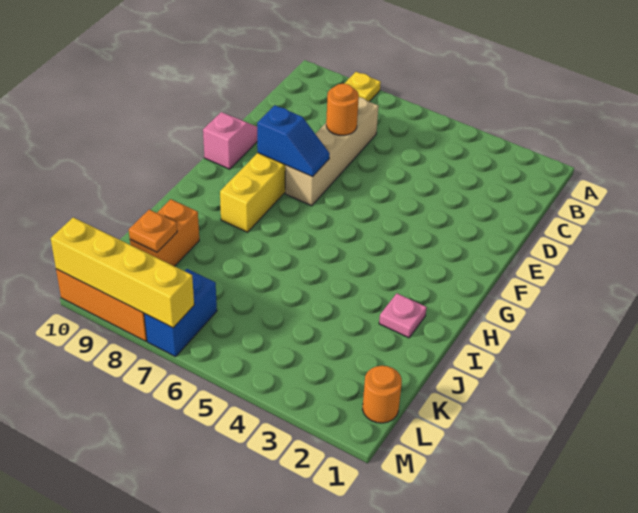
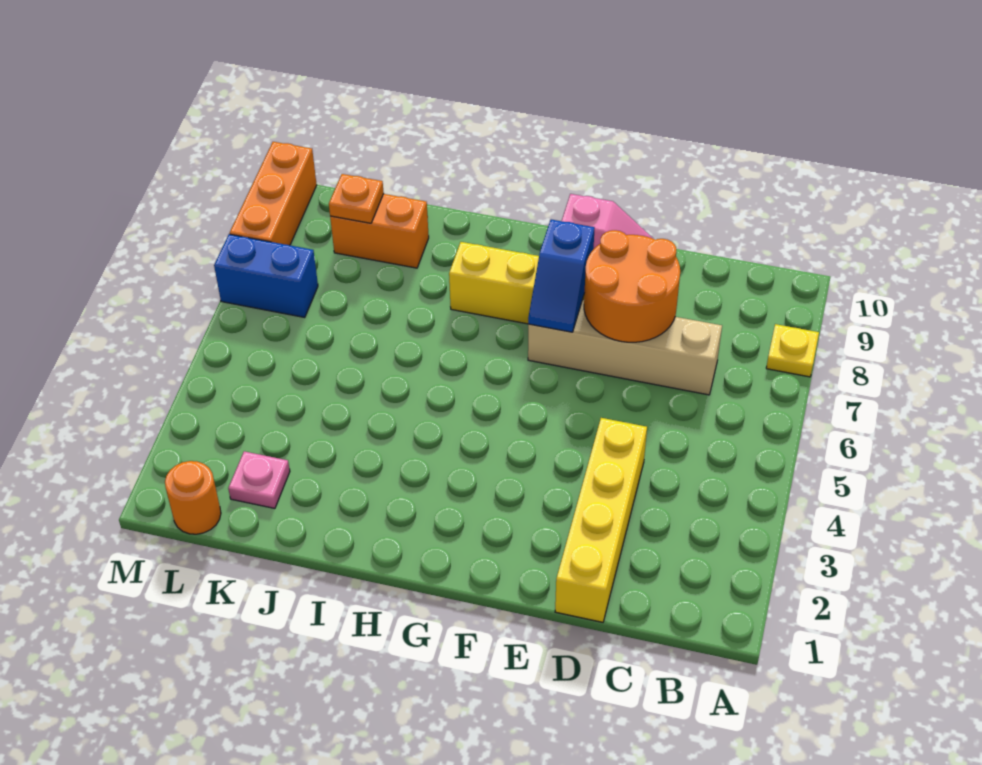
orange round brick D7 level 2 -> orange round brick D7:E8 level 2
pink plate I2 level 1 -> pink plate K2 level 1
yellow brick M7:M10 level 2 -> yellow brick D1:D4 level 1

